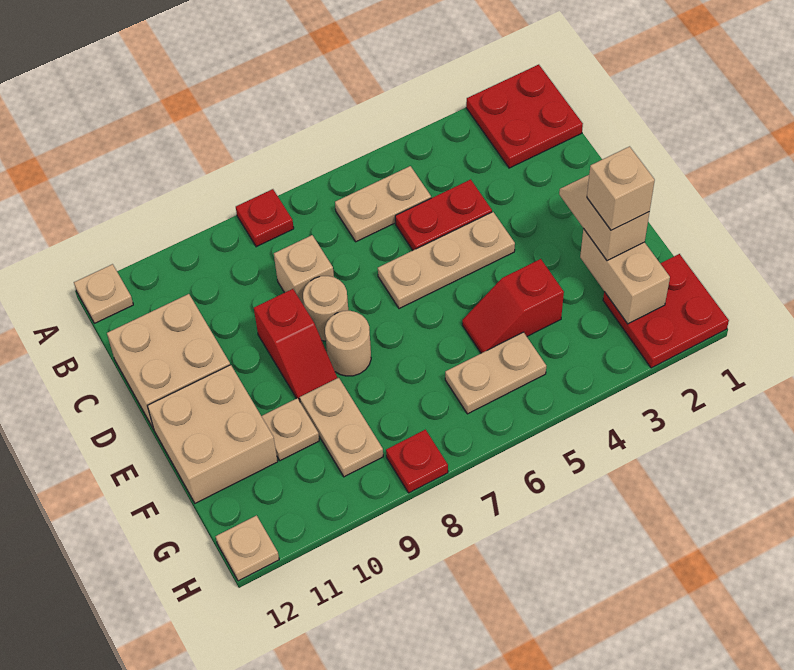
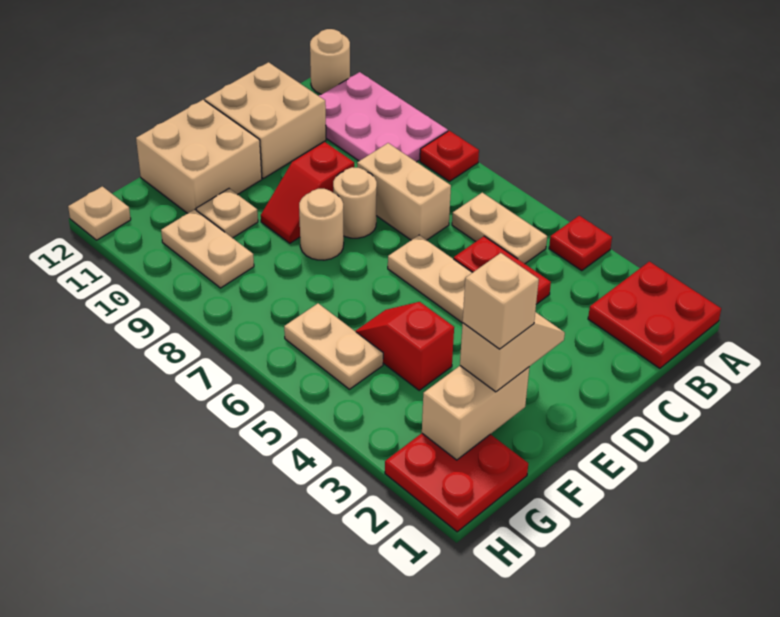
none -> pink plate A9:B11 level 1
tan plate A12 level 1 -> tan round brick A12 level 1
tan brick C8 level 1 -> tan brick C7:C8 level 1
tan plate F9:G9 level 1 -> tan plate G9:G10 level 1
red plate H8 level 1 -> red plate A4 level 1

